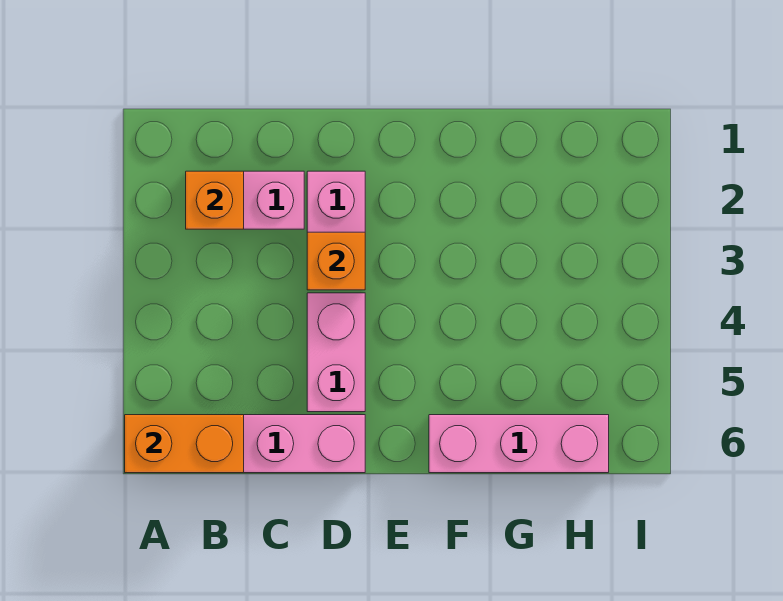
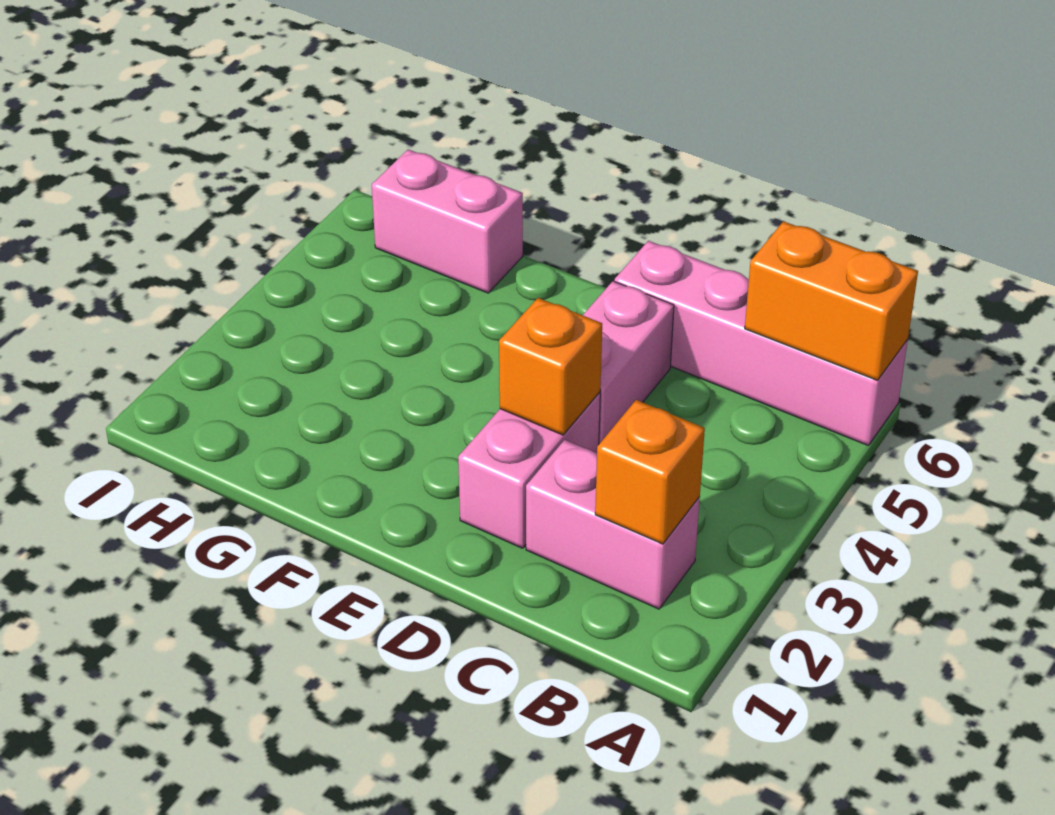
pink brick F6:H6 level 1 -> pink brick G6:H6 level 1

